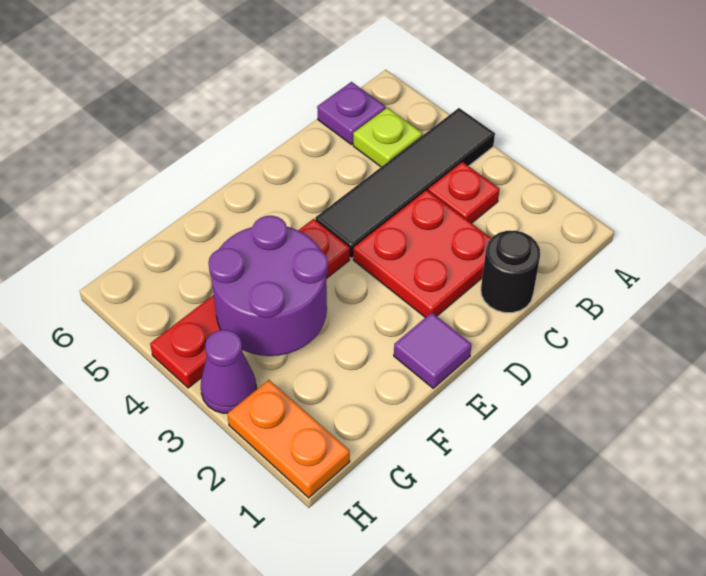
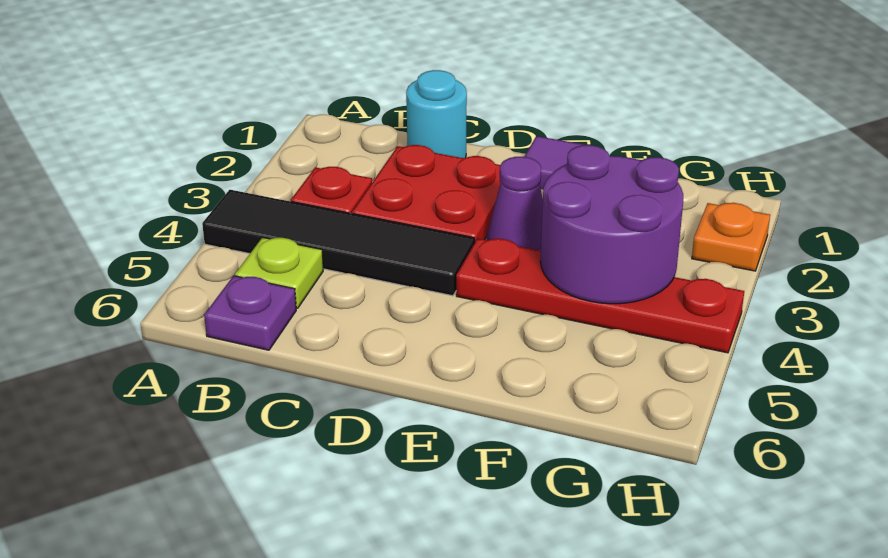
black round brick C1 level 1 -> cyan round brick C1 level 1
orange plate H1:H2 level 1 -> orange plate H2 level 1
purple cone H3 level 1 -> purple cone E3 level 1

